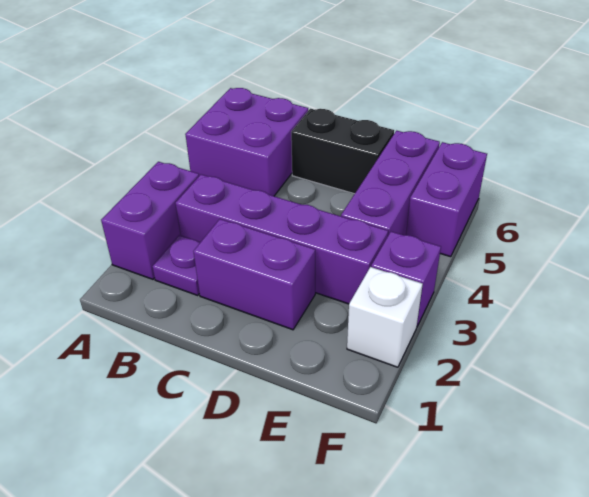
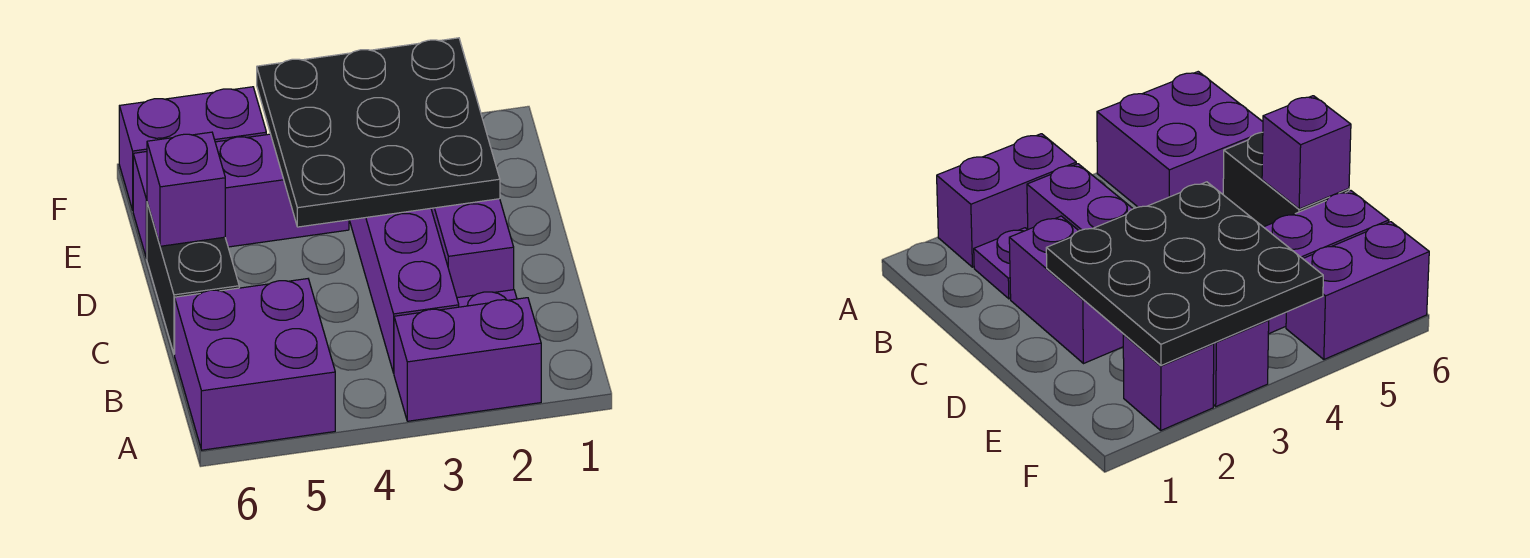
none -> black plate D2:F4 level 2
none -> purple brick D6 level 2
white brick F2 level 1 -> purple brick F2 level 1

